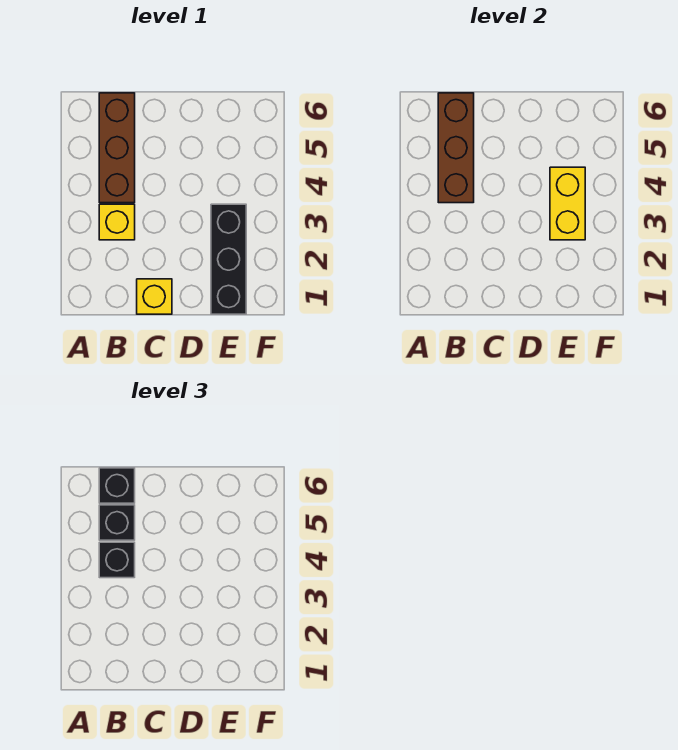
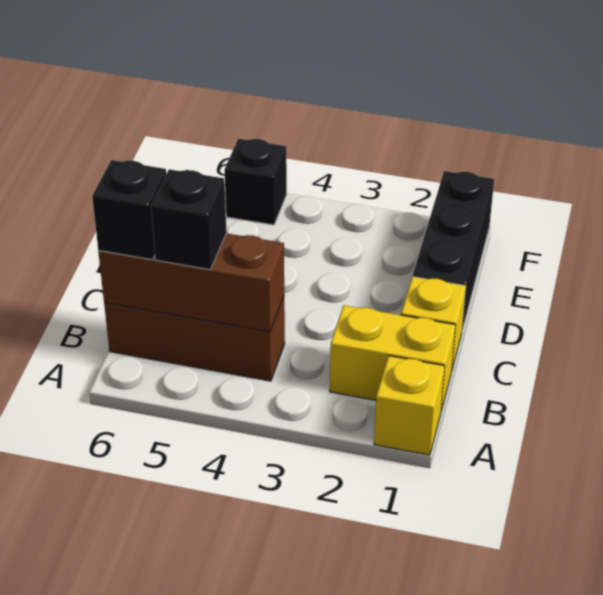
yellow brick B3 level 1 -> yellow brick A1 level 1
black brick B4 level 3 -> black brick F5 level 1
black brick E1:E3 level 1 -> black brick D1:F1 level 1
yellow brick E3:E4 level 2 -> yellow brick B1:B2 level 1

